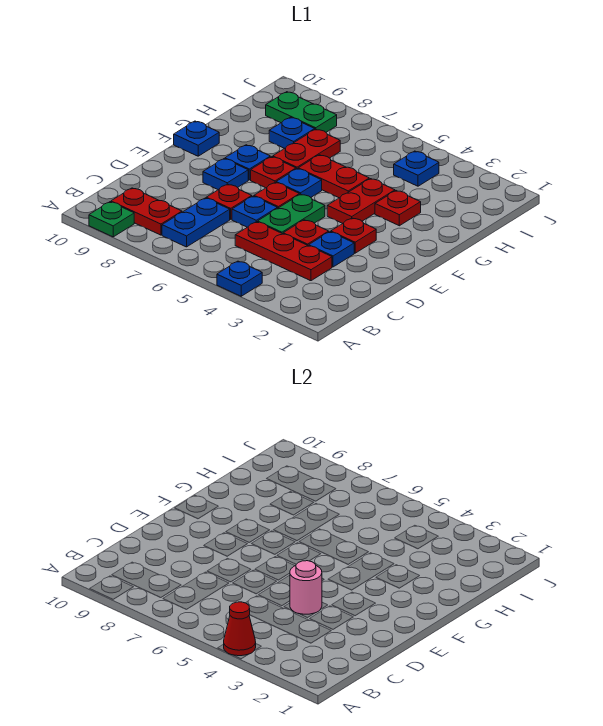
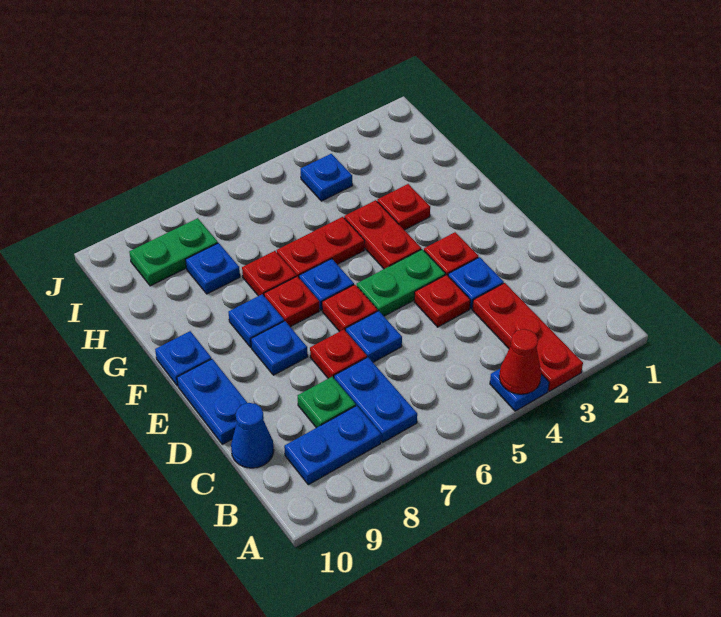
green plate A9 level 1 -> green plate C8 level 1
red plate B8:B9 level 1 -> blue plate B8:B9 level 1
red plate C3:C5 level 1 -> red plate A3:C3 level 1
none -> blue cone C10 level 1
pink round brick D4 level 2 -> none
green plate D5:E5 level 1 -> green plate E4:E5 level 1
none -> blue plate D10:E10 level 1
red plate G7:H7 level 1 -> red plate G7 level 1

